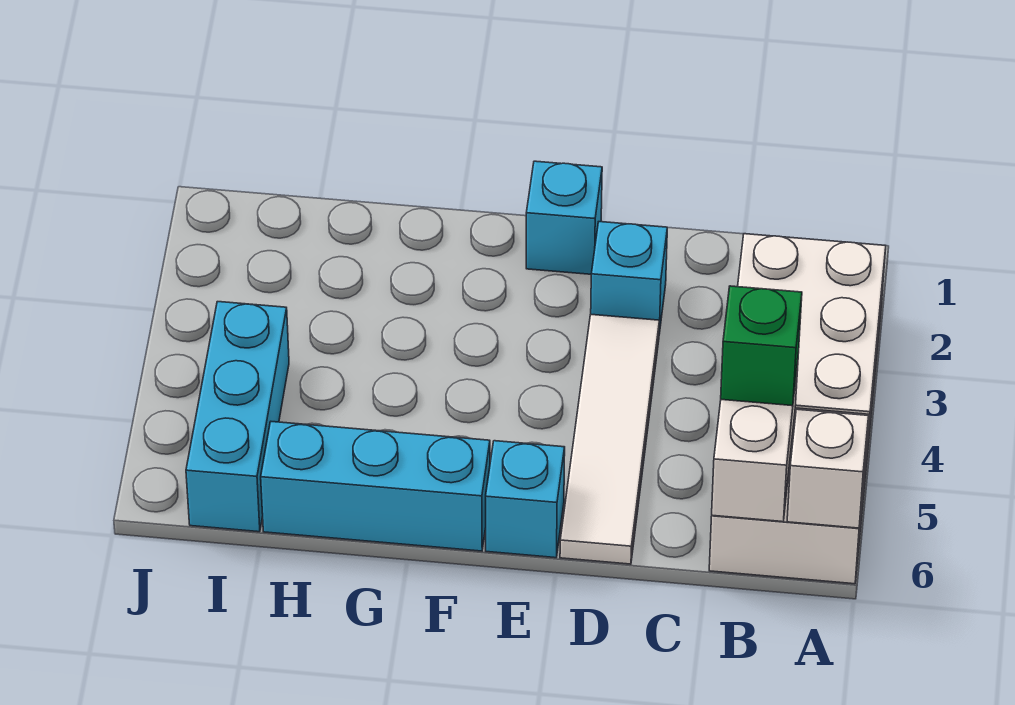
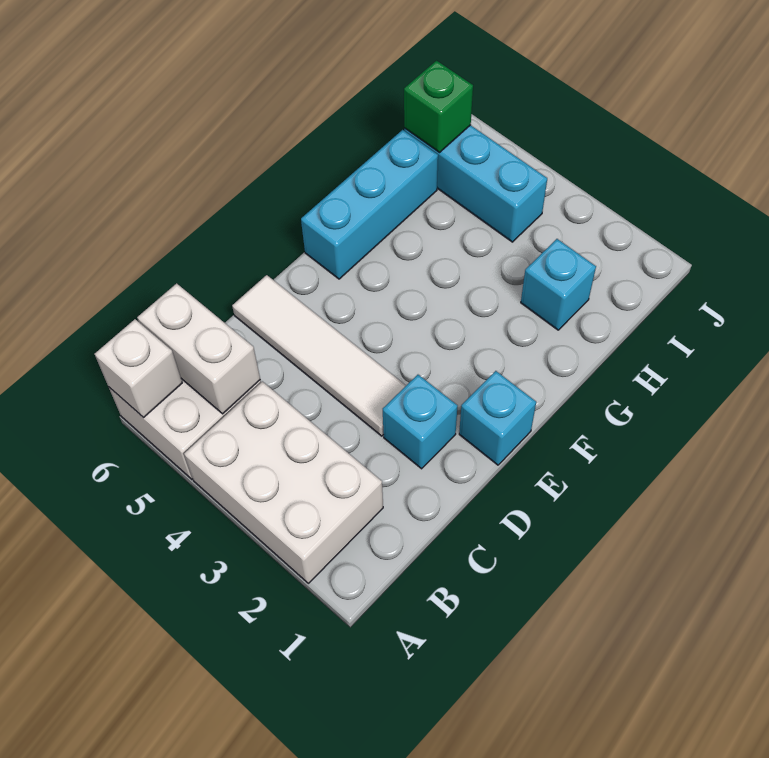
green brick B5 level 3 -> green brick I6 level 2
cyan brick E6 level 1 -> cyan brick H2 level 1

